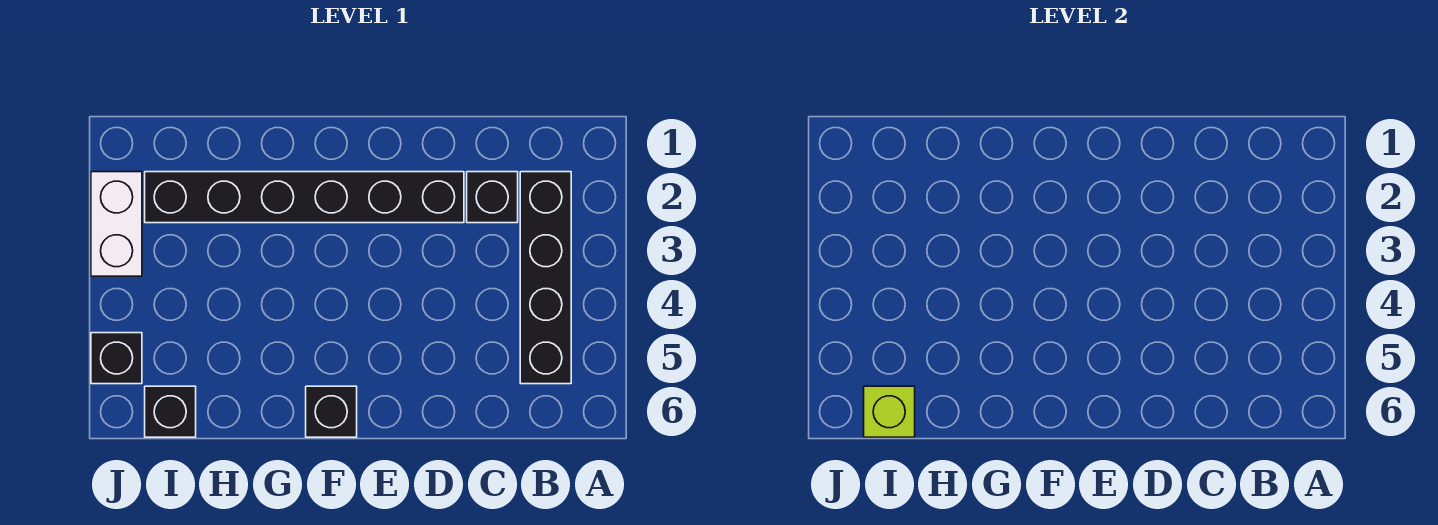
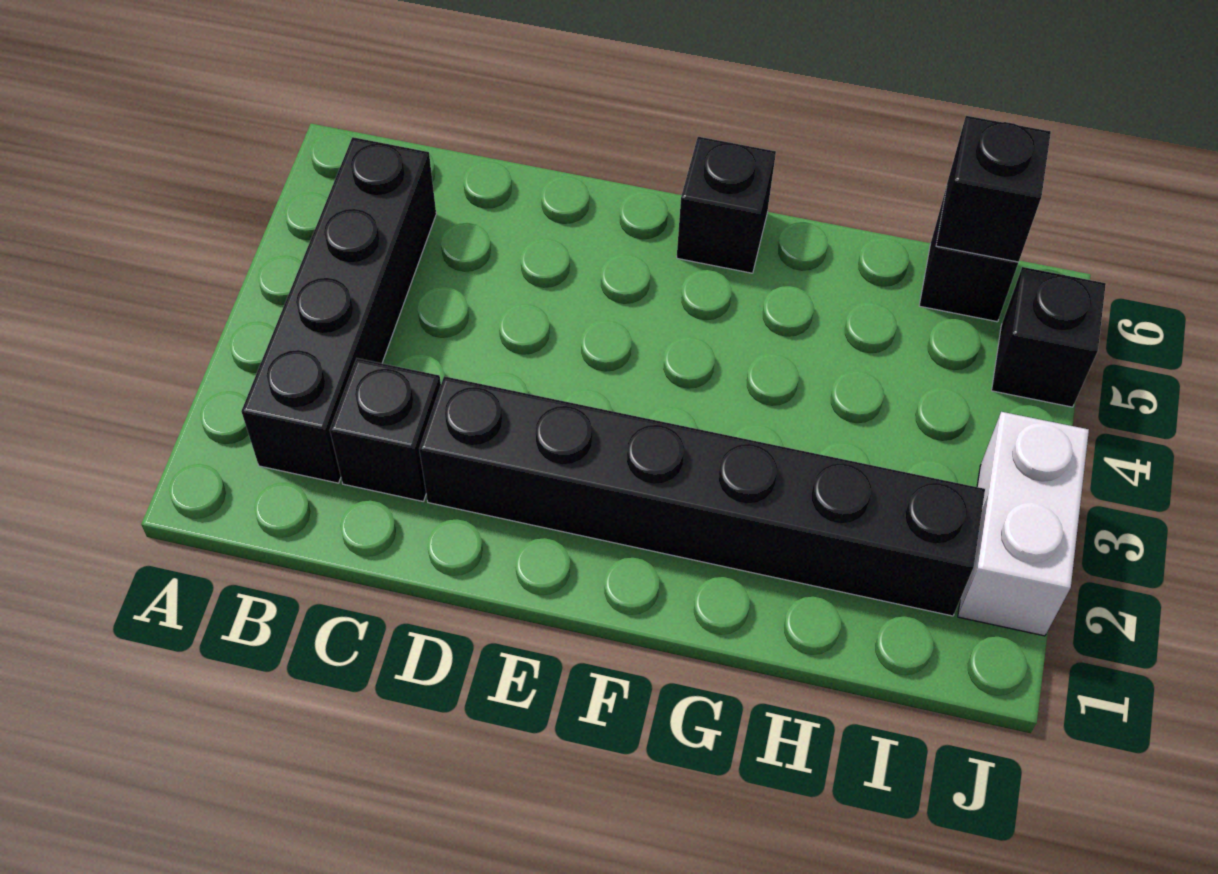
lime brick I6 level 2 -> black brick I6 level 2

